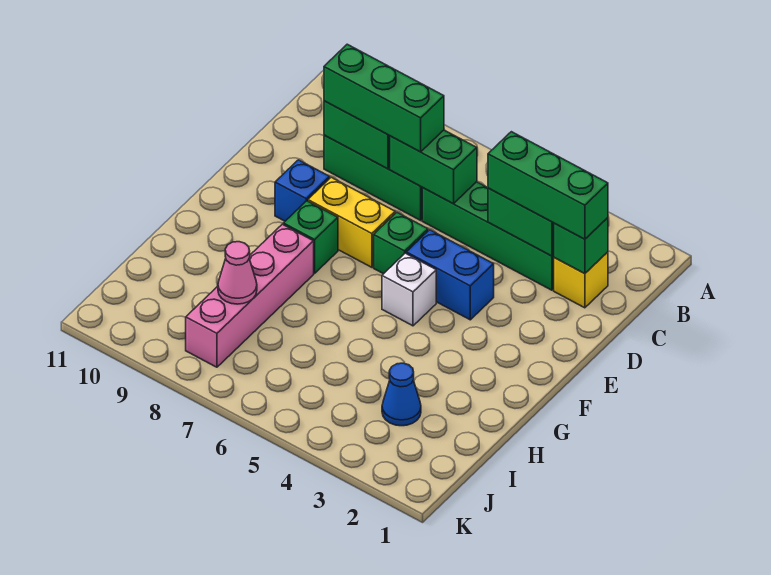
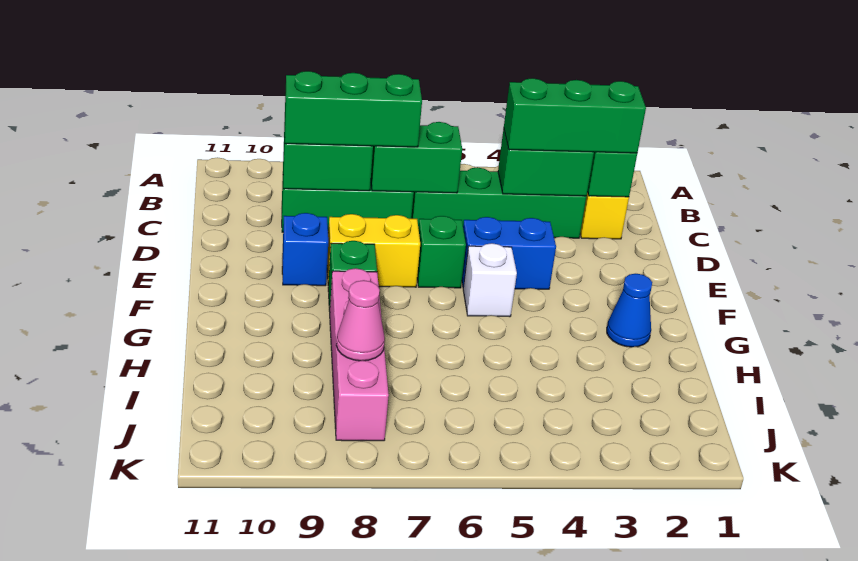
blue cone I3 level 1 -> blue cone G2 level 1

